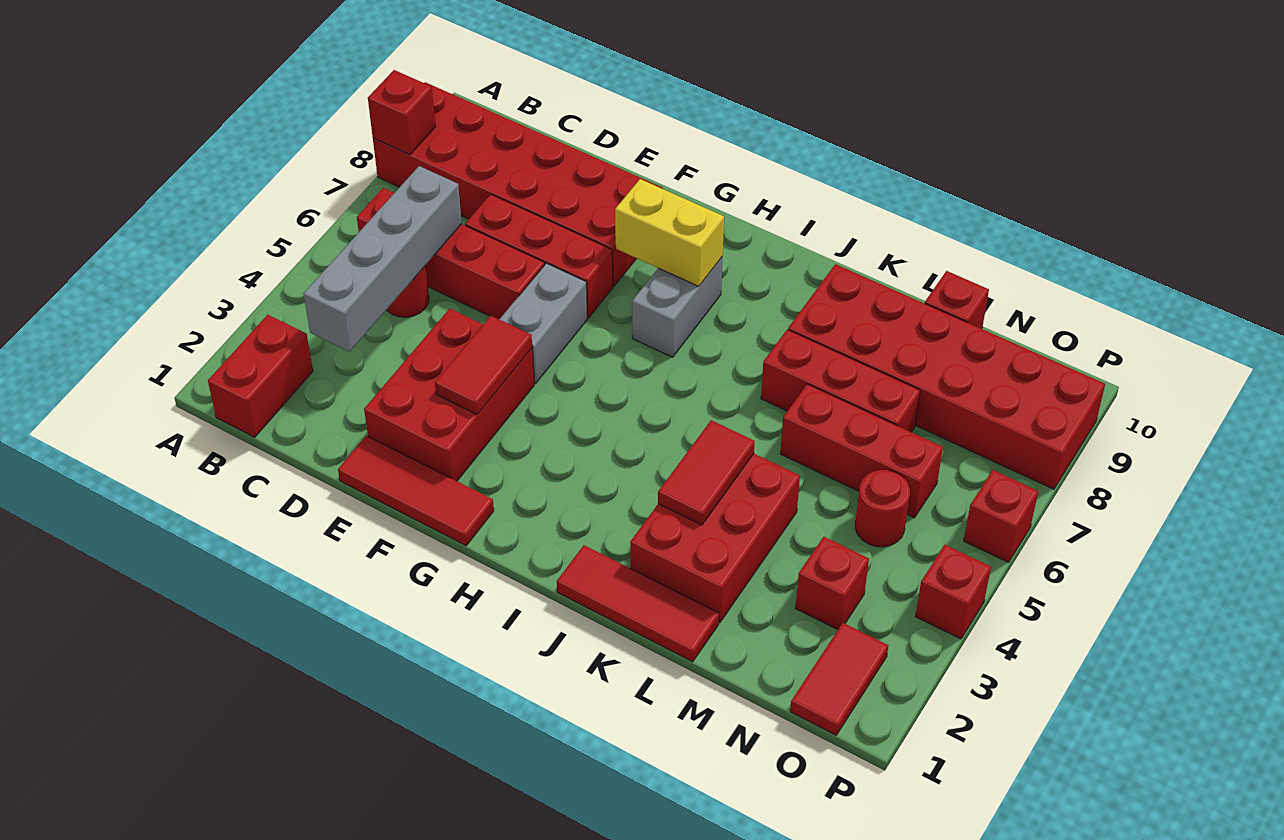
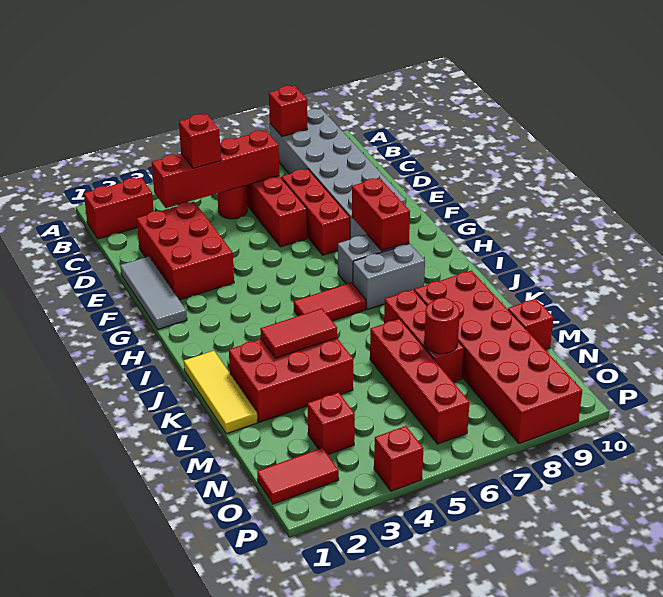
red brick A8:F9 level 1 -> grey brick A8:F9 level 1
grey brick C3:C6 level 2 -> red brick C3:C6 level 2
red tile E1:G1 level 1 -> grey tile E1:G1 level 1
red brick E2:F4 level 1 -> red brick D2:F3 level 1
red tile F3:F4 level 2 -> red tile I5:I6 level 1
grey brick F5:F6 level 1 -> grey brick I7:I8 level 1
yellow brick G8:H8 level 2 -> red brick G8:H8 level 2
red tile J1:L1 level 1 -> yellow tile J1:L1 level 1
red brick L6:N6 level 1 -> red brick L6:O6 level 1
red round brick N5 level 1 -> red round brick M7 level 2
red brick P6 level 1 -> red brick C4 level 3

